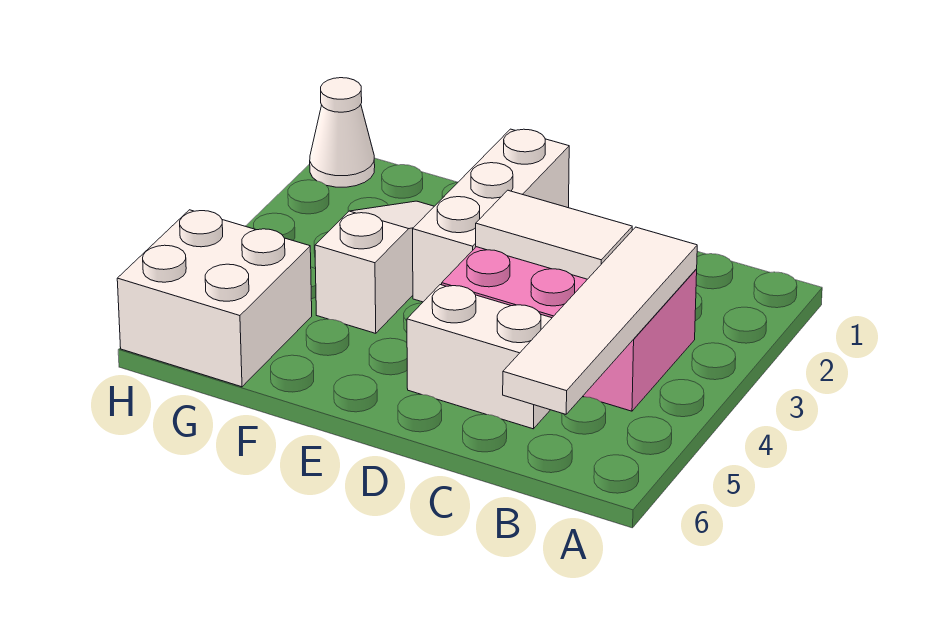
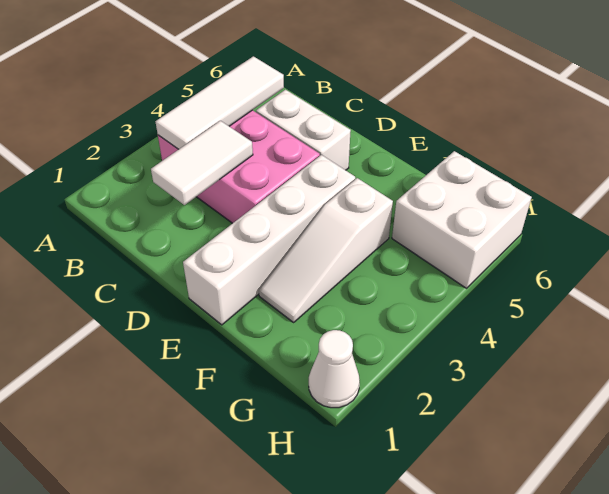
white tile B3:B6 level 2 -> white tile B3:B5 level 2
white tile C3:D3 level 2 -> white tile C2:C3 level 2
white brick E1:E3 level 1 -> white brick E1:E4 level 1

